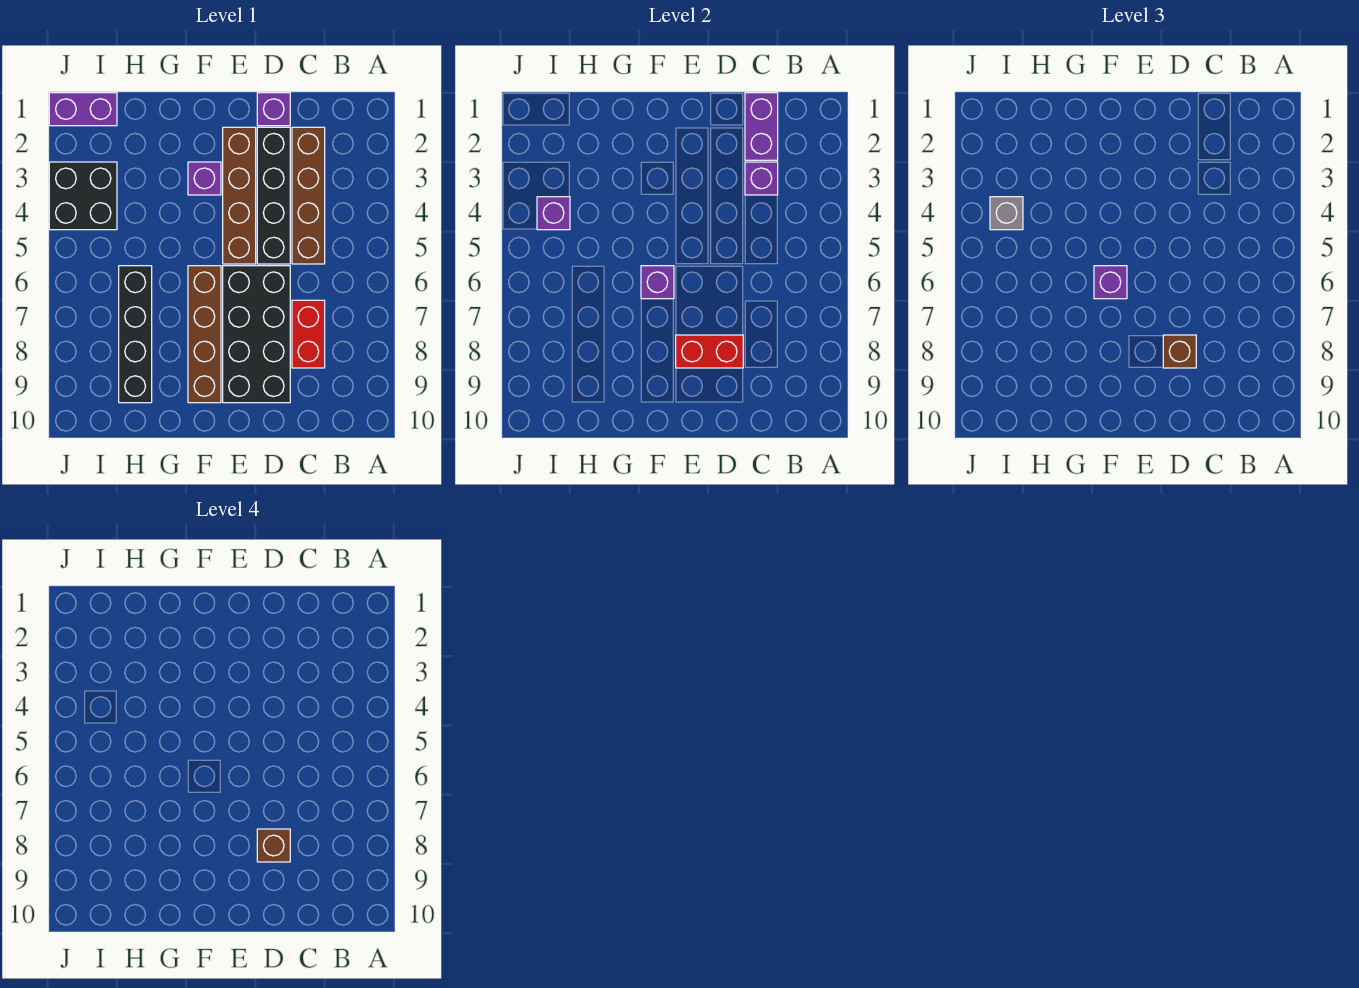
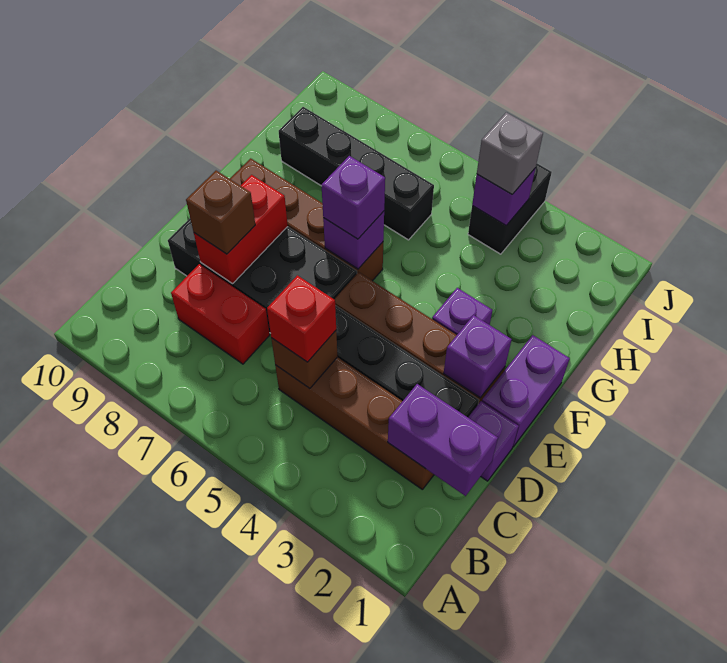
purple brick C3 level 2 -> purple brick E2 level 2
none -> red brick C5 level 3
brown brick D8 level 4 -> brown brick C5 level 2
purple brick I1:J1 level 1 -> purple brick E1:F1 level 1
black brick I3:J4 level 1 -> black brick I4:J4 level 1

